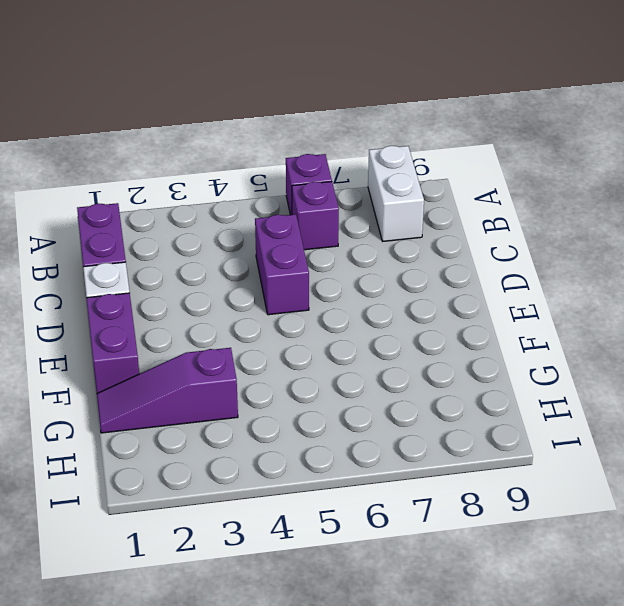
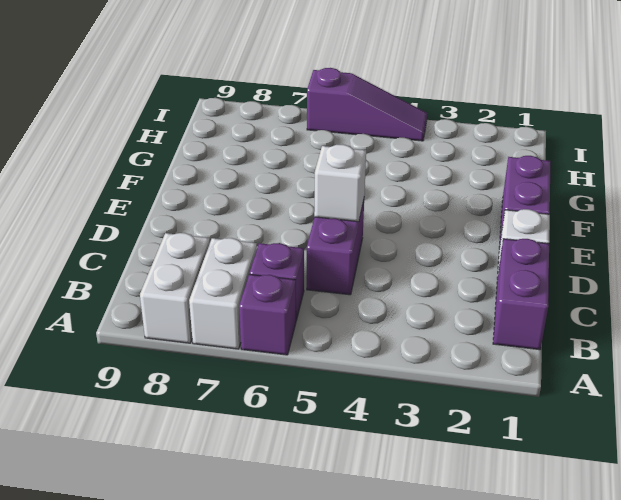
none -> white brick A7:B7 level 1
none -> white brick D5 level 2
purple slope G1:G3 level 1 top 3 -> purple slope I4:I6 level 1 top 6

